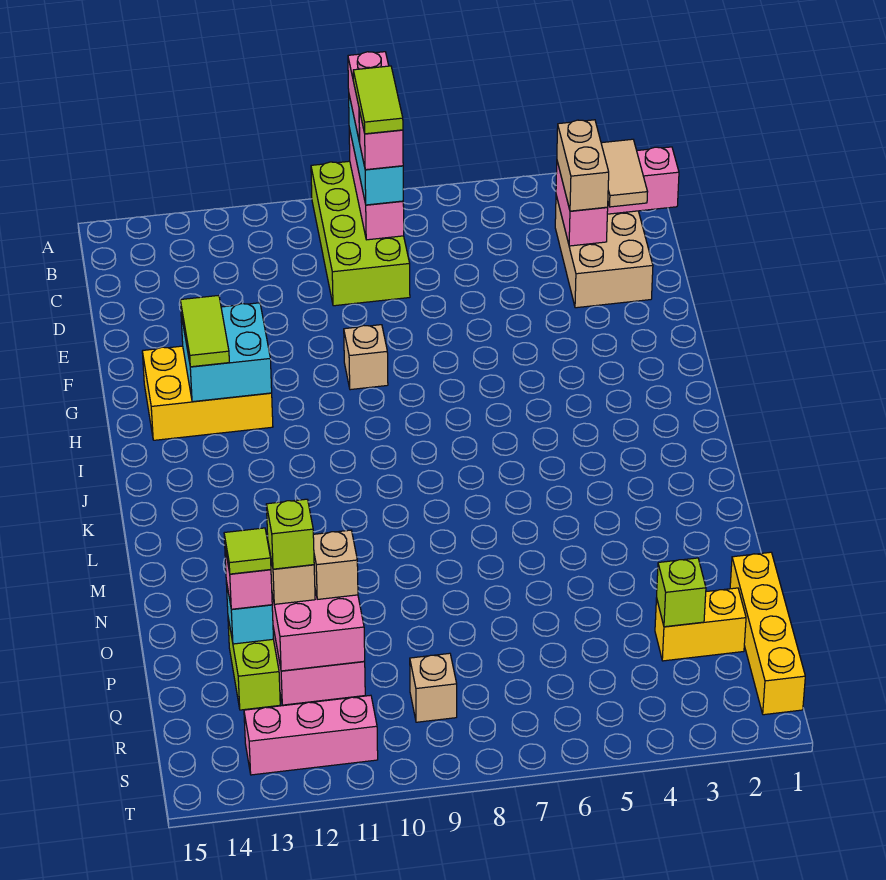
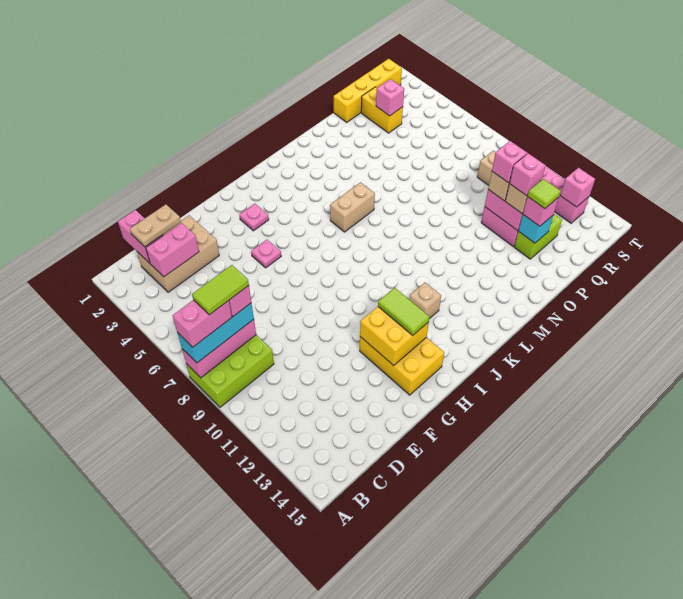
lime brick A8:D9 level 1 -> lime brick A8:C9 level 1
tan tile C2:D2 level 3 -> tan plate C2:D2 level 3
tan brick C3:D3 level 3 -> tan brick K6:L6 level 1
none -> pink plate G5 level 1
tan brick G9 level 1 -> tan brick J12 level 1
cyan brick G12:H13 level 2 -> yellow brick G12:H13 level 2
lime tile G13:H13 level 3 -> lime tile H12:H13 level 3
none -> pink plate H3 level 1
none -> pink brick P11 level 4
lime brick P12 level 4 -> pink brick P12 level 4
lime brick Q3 level 2 -> pink brick Q3 level 2
none -> pink brick S13 level 2

